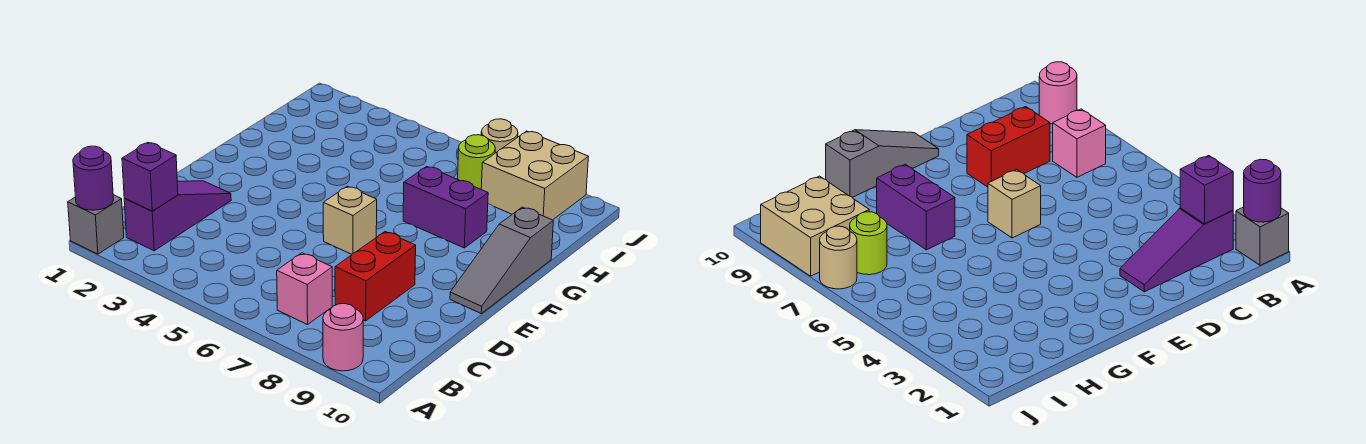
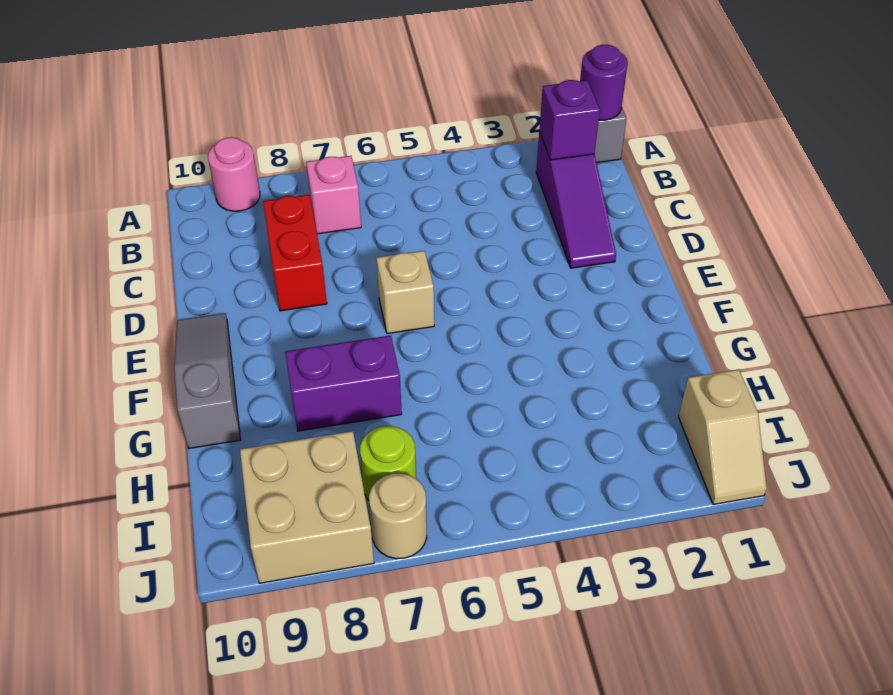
none -> tan slope I1:J1 level 1 top I

